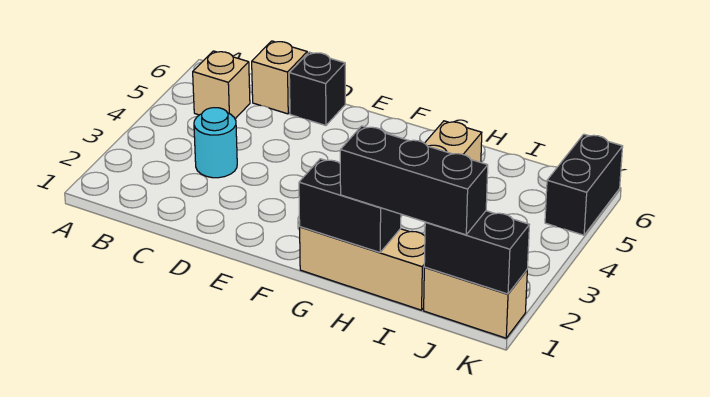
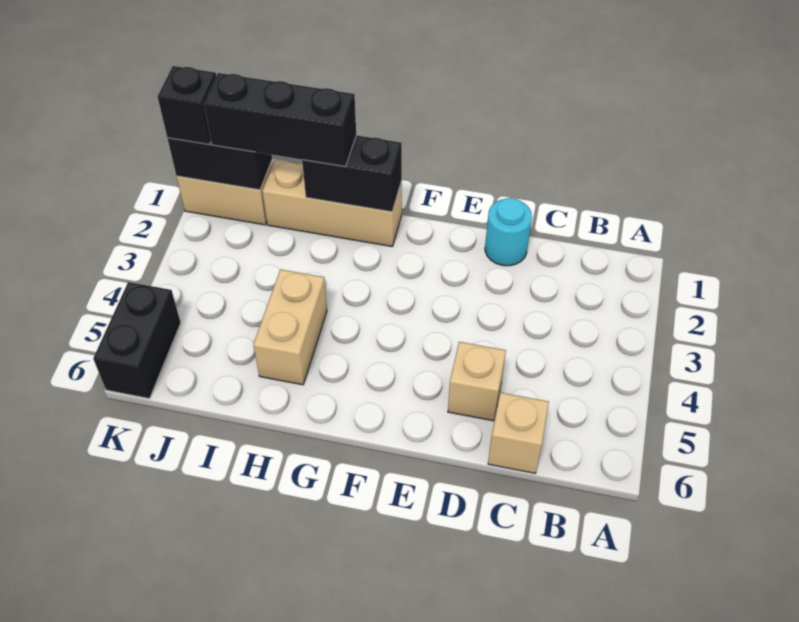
tan brick B5 level 1 -> tan brick D5 level 1
cyan round brick C3 level 1 -> cyan round brick D1 level 1
black brick D6 level 1 -> black brick K1 level 3

